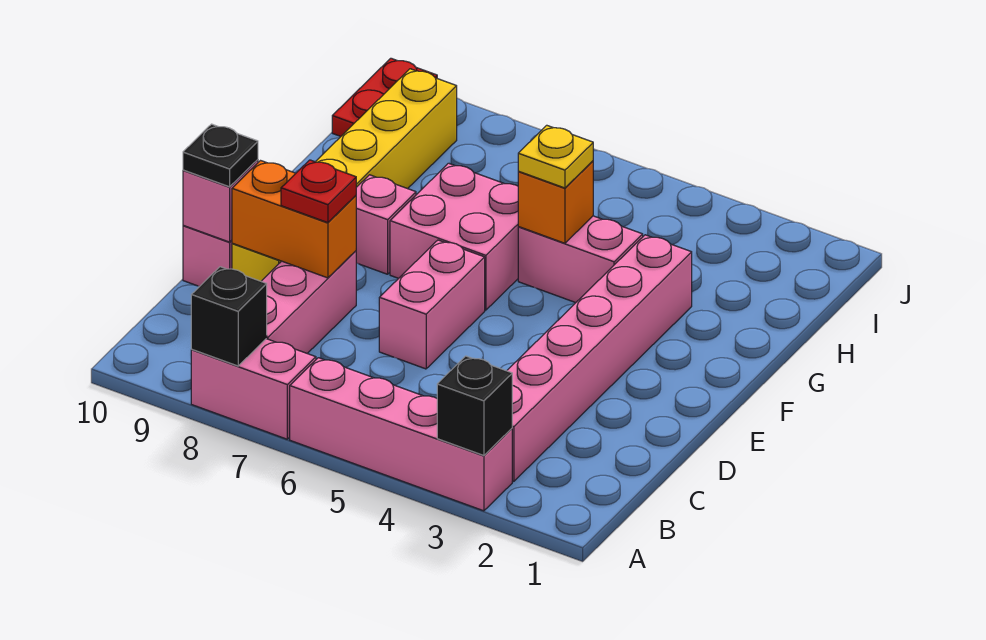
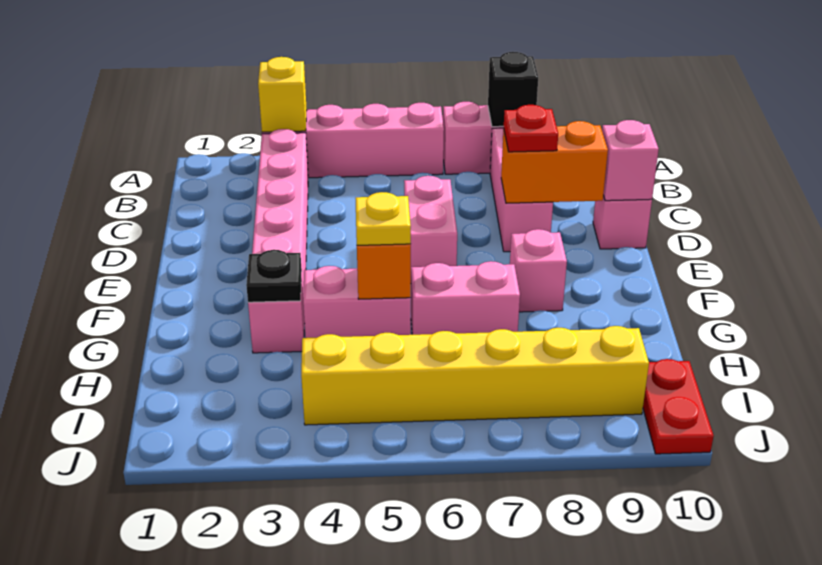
black brick A3 level 2 -> yellow brick A3 level 2
yellow brick D9:I9 level 1 -> yellow brick I4:I9 level 1
black plate D10 level 3 -> black plate G3 level 2
pink brick F6:G7 level 1 -> pink brick G6:G7 level 1

